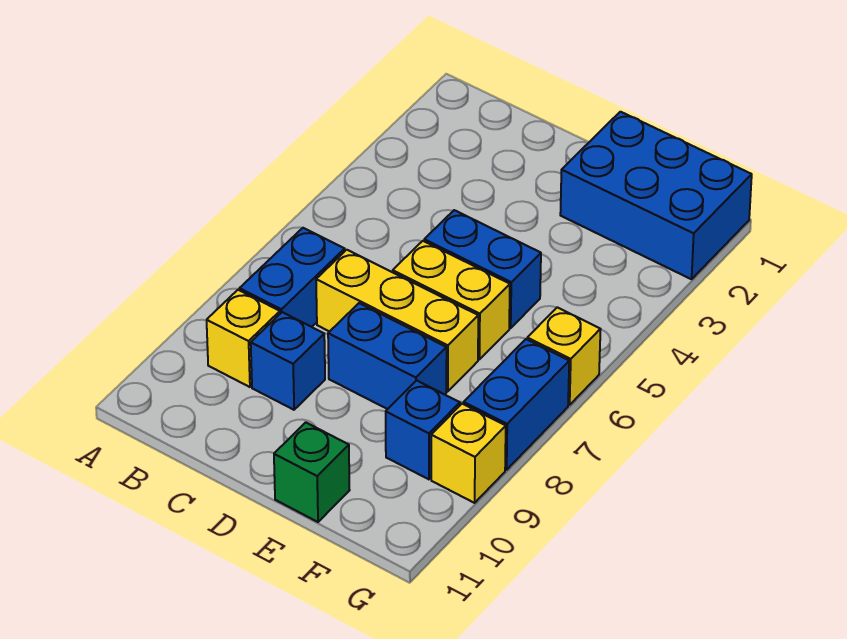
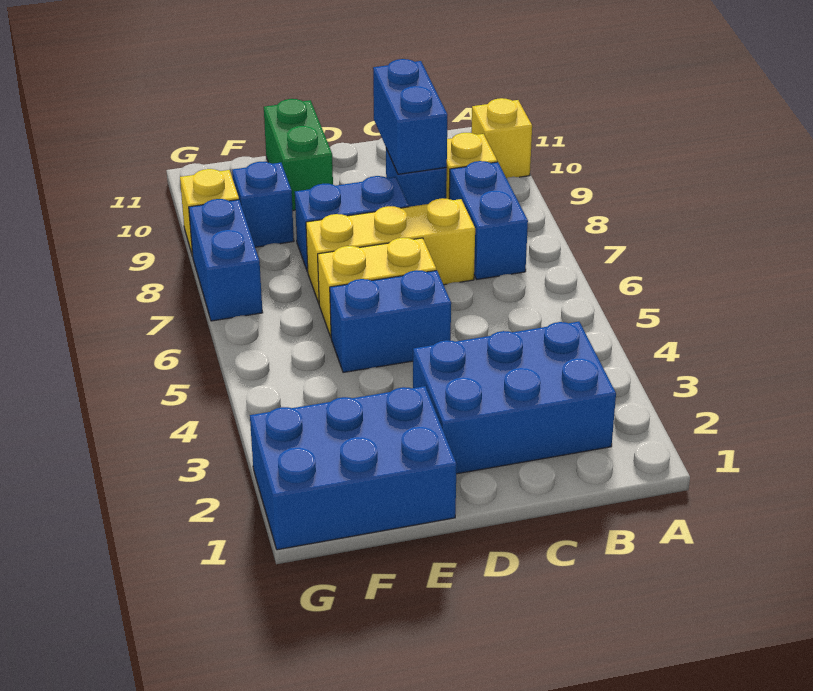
none -> blue brick B2:D3 level 1
none -> blue brick C9:C10 level 2
green brick E11 level 1 -> green brick E10:E11 level 1
yellow brick G6 level 1 -> yellow brick A10 level 1

